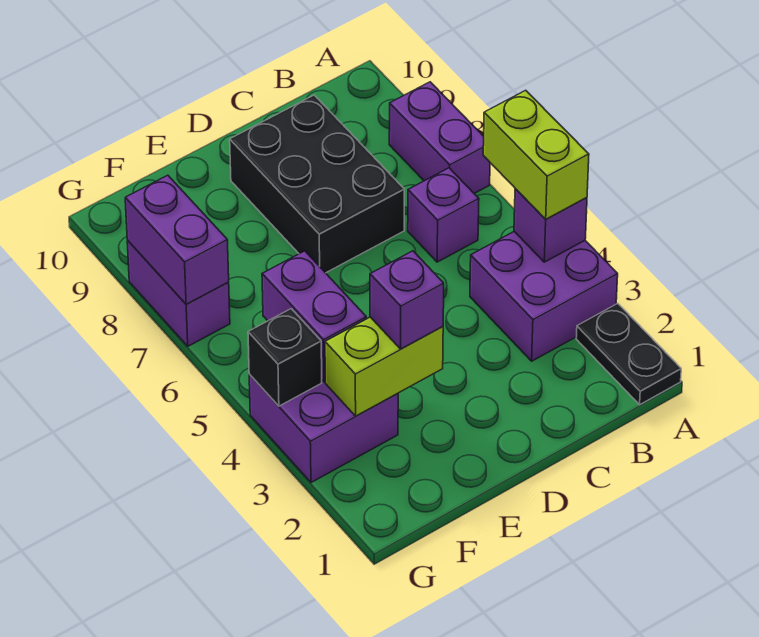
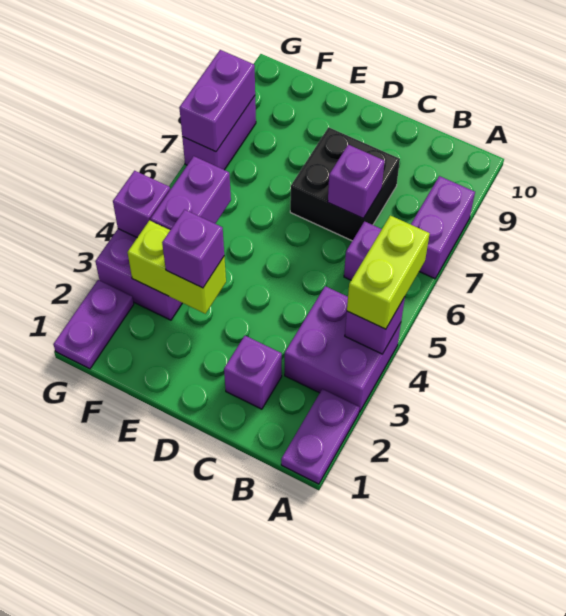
black plate A1:A2 level 1 -> purple plate A1:A2 level 1
none -> purple brick C2 level 1
black brick C7:D9 level 1 -> black brick C7:D8 level 1
none -> purple brick C7 level 2
none -> purple plate G1:G2 level 1
black brick G4 level 2 -> purple brick G4 level 2

